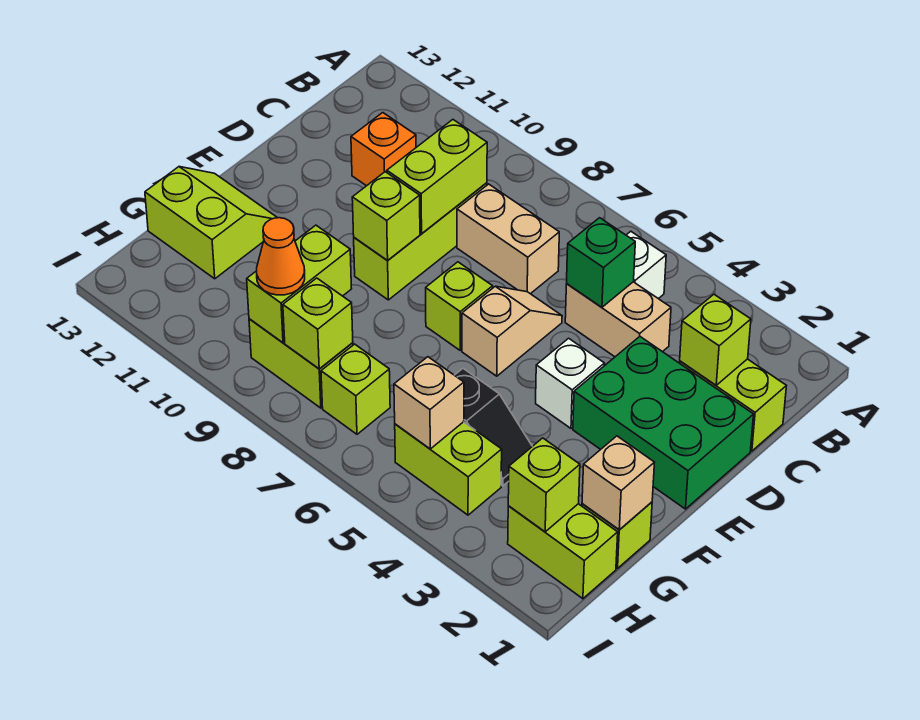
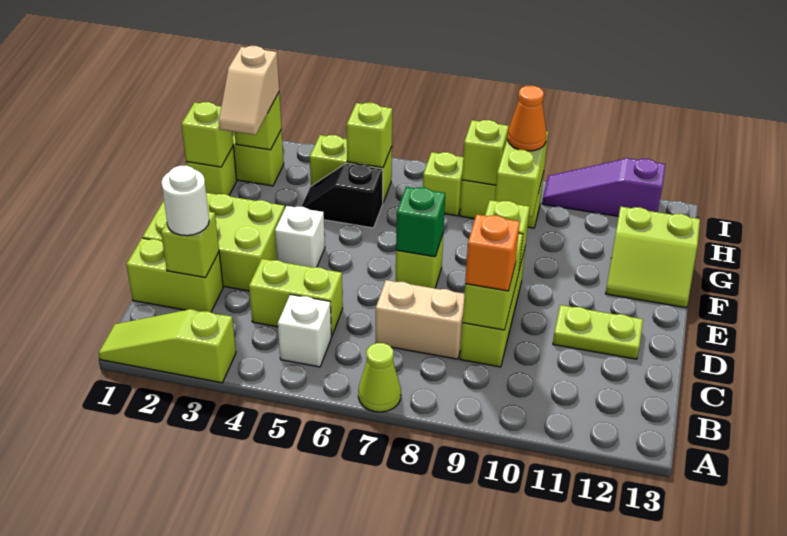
none -> lime slope A1:A3 level 1 top 3
none -> lime cone A7 level 1
none -> white round brick C2 level 3
tan brick C4:C5 level 1 -> lime brick C4:C5 level 1
green brick C5 level 2 -> green brick E7 level 2
orange brick C11 level 1 -> orange brick C9 level 3
green brick D1:E3 level 1 -> lime brick D1:E3 level 1
tan slope D6:E6 level 1 top E -> tan slope G2:H2 level 3 top H
none -> lime plate D11:D12 level 1
tan brick G1 level 2 -> lime brick G1 level 2
tan brick H5 level 2 -> lime brick H5 level 2
none -> purple slope I10:I12 level 1 top 12

